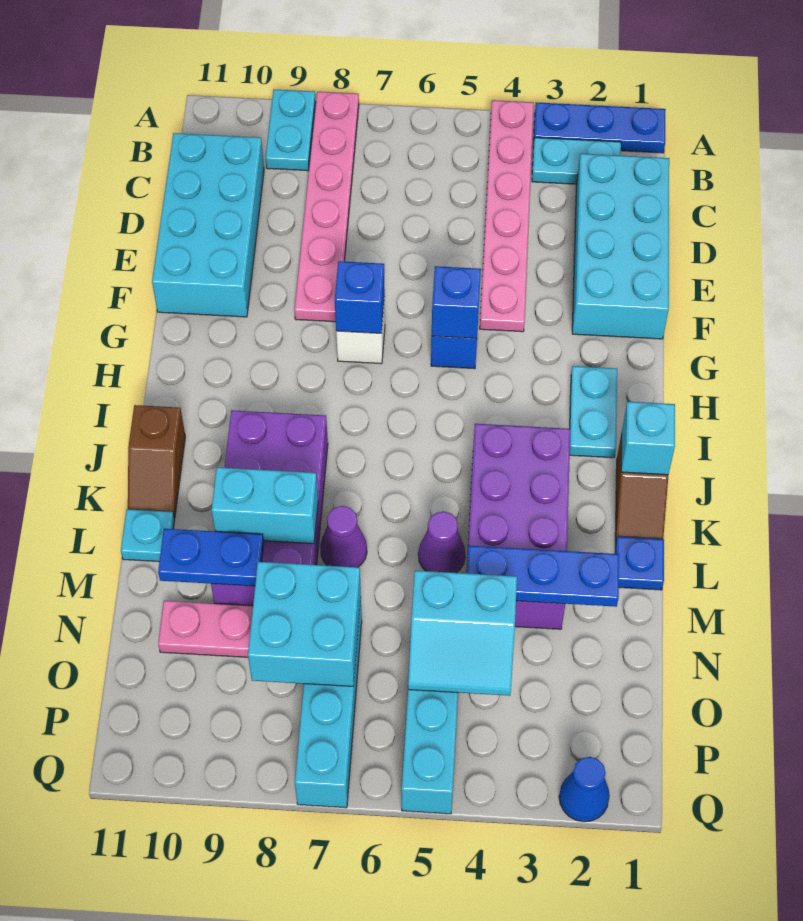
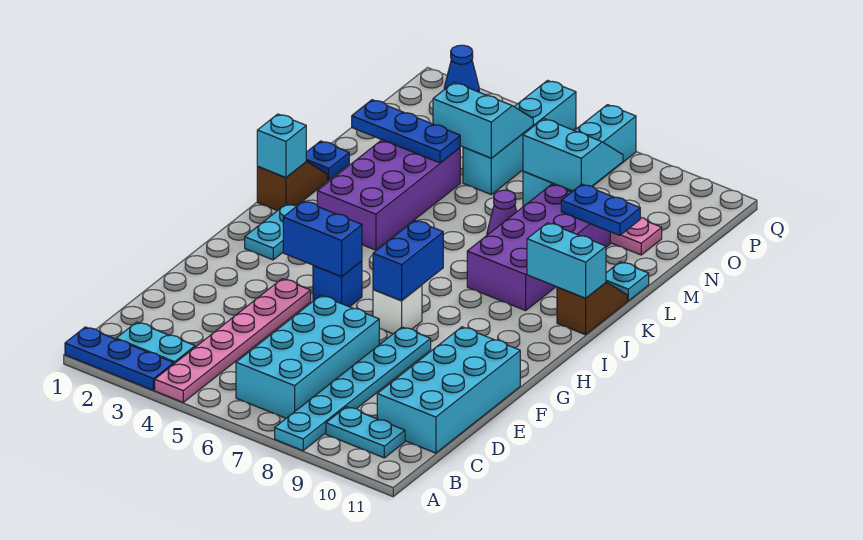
pink plate A8:F8 level 1 -> cyan plate A8:F8 level 1
cyan plate A9:B9 level 1 -> cyan plate B9:B10 level 1
cyan brick C1:F2 level 1 -> cyan brick B6:E7 level 1
blue brick G5 level 2 -> blue brick G4:G5 level 2
blue brick G7 level 2 -> blue brick G7:H7 level 2
purple cone L5 level 1 -> none
cyan brick L8:L9 level 2 -> cyan brick J10:J11 level 2
cyan brick N7:O8 level 2 -> cyan slope N7:O8 level 2 top N

